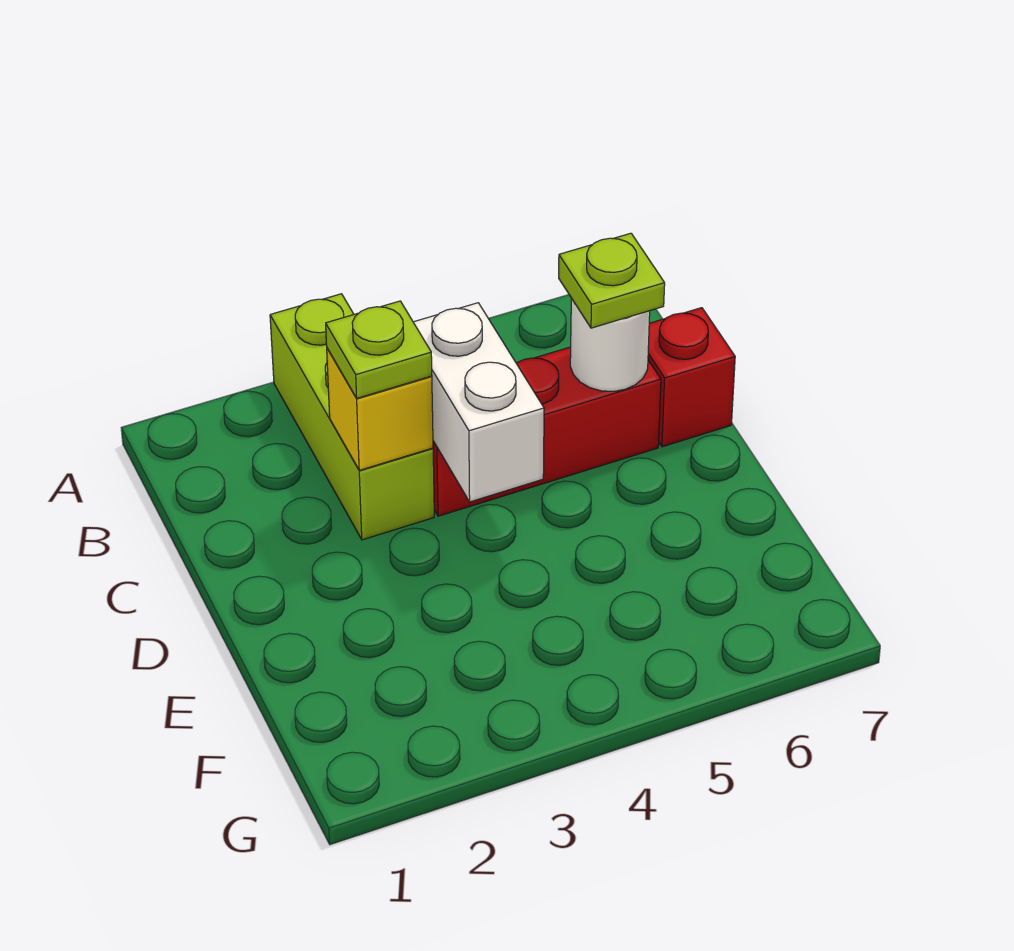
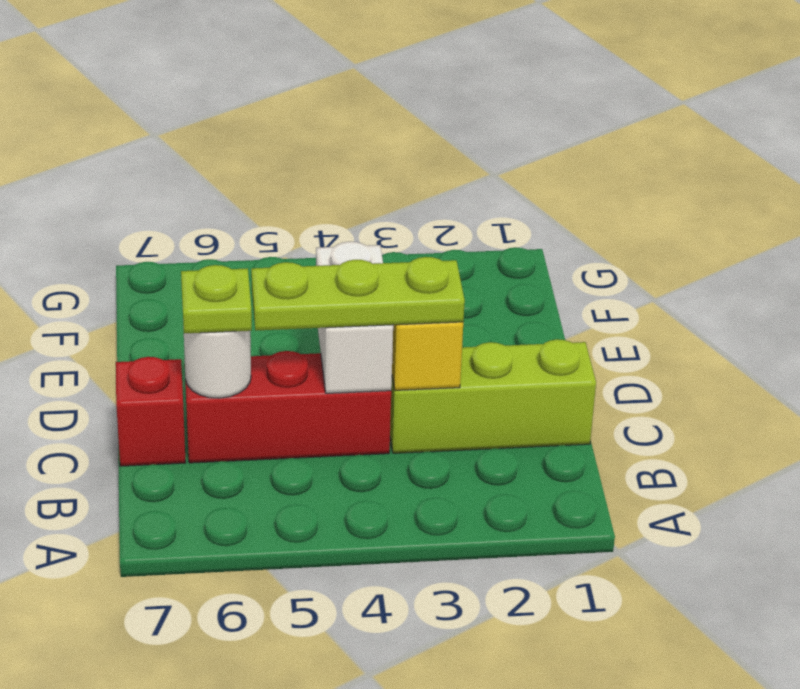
lime brick A3:C3 level 1 -> lime brick C1:C3 level 1
lime plate C3 level 3 -> lime plate C3:C5 level 3

